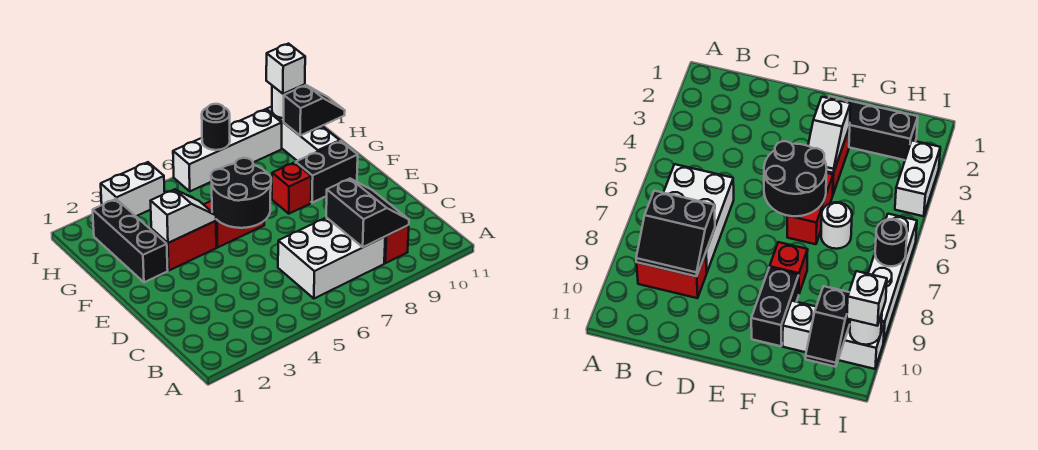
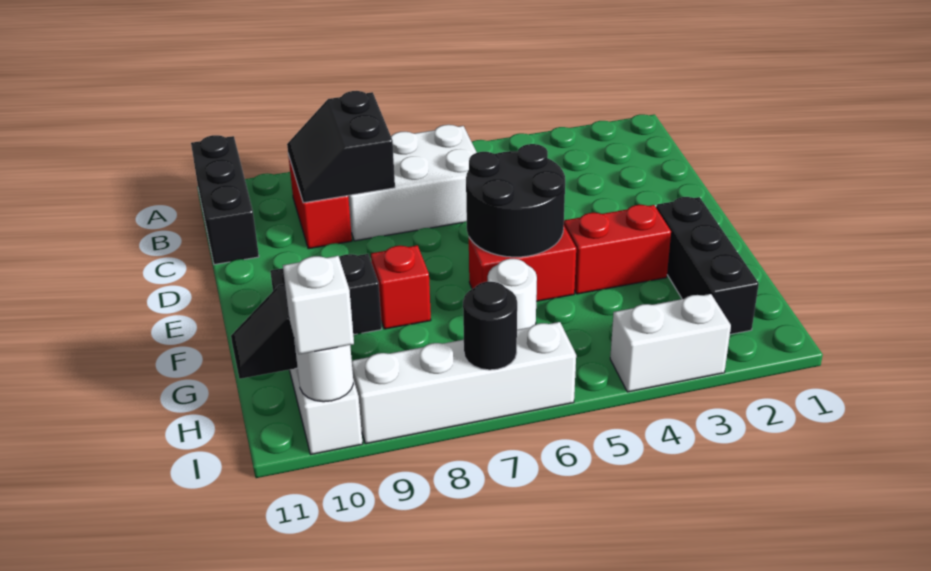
none -> black brick A11:C11 level 1
white slope F3:F4 level 2 top 3 -> none

